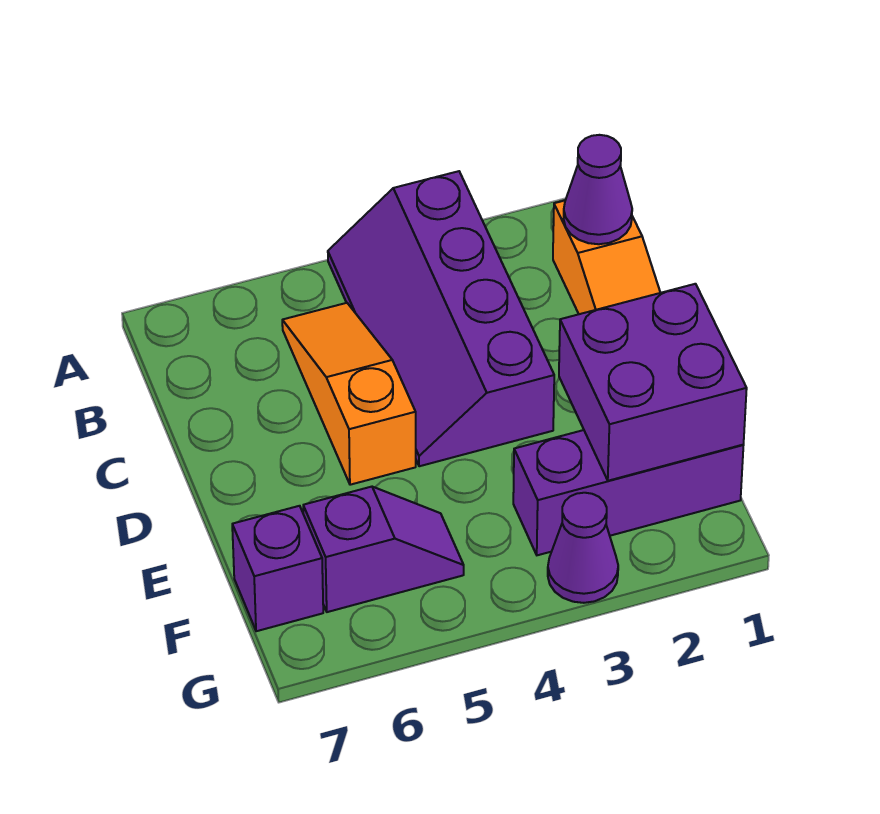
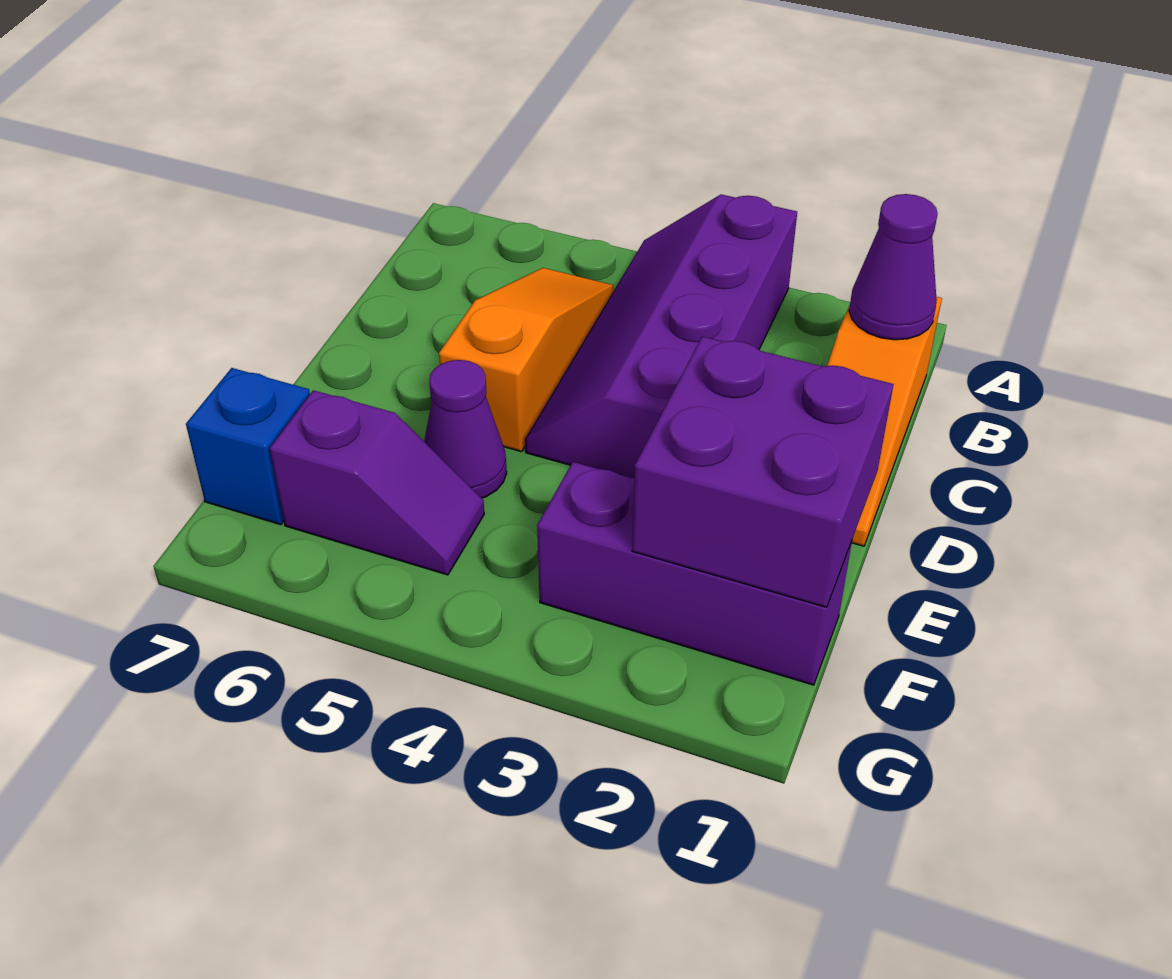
purple brick F7 level 1 -> blue brick F7 level 1
purple cone G3 level 1 -> purple cone E5 level 1

